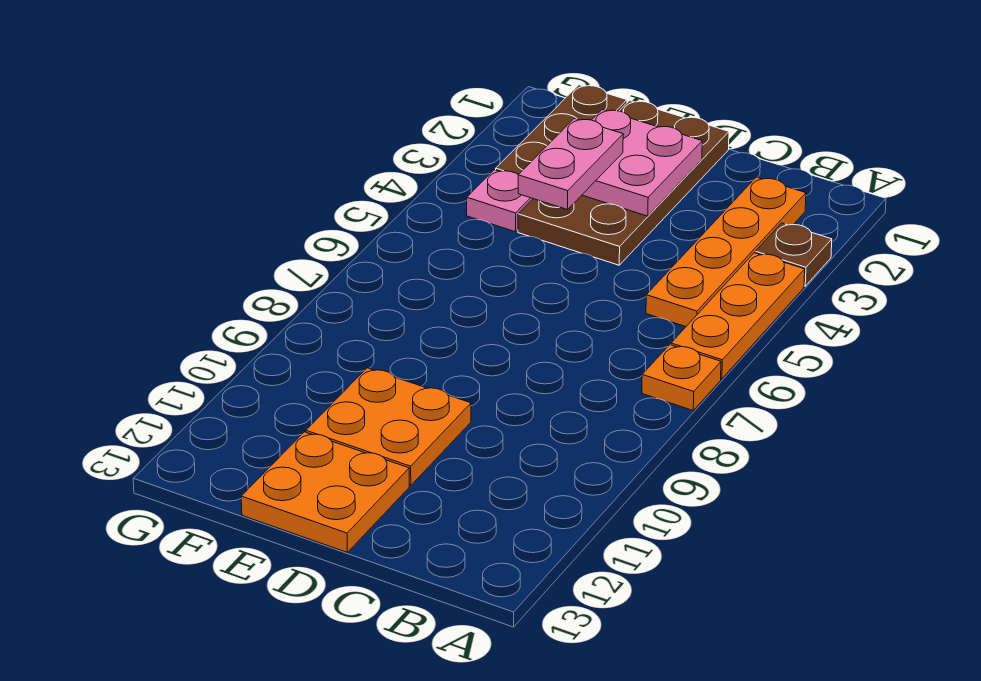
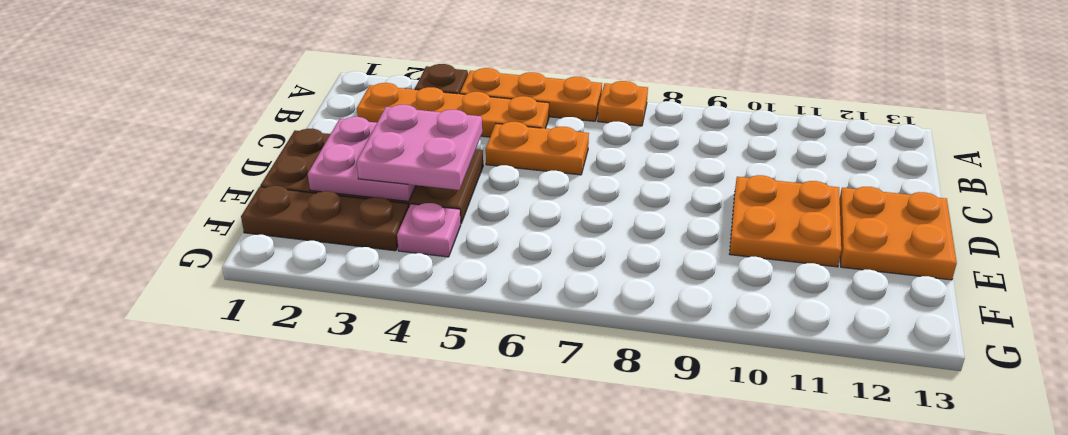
none -> orange plate C5:C6 level 1
pink plate E3:E4 level 3 -> pink plate D3:E4 level 3

